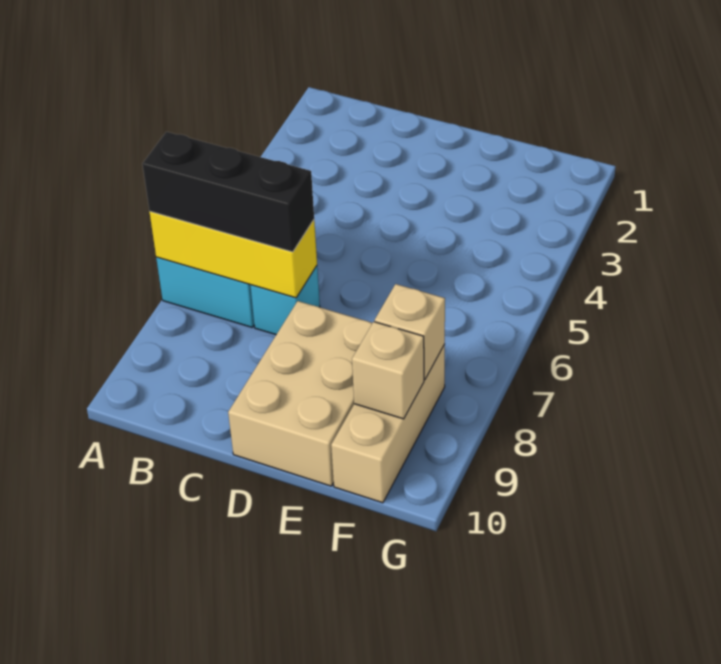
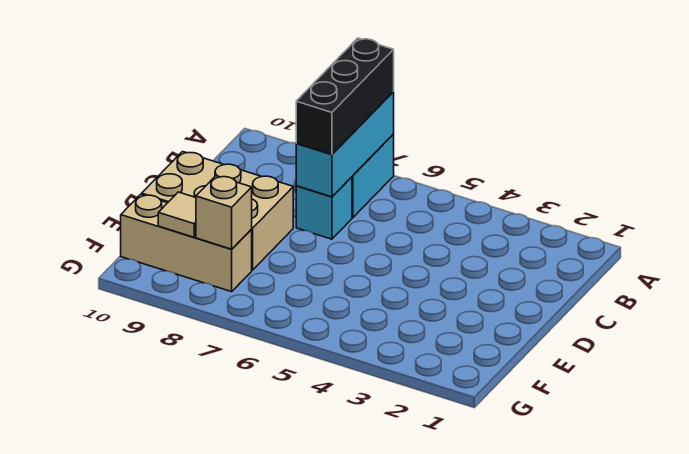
yellow brick A7:C7 level 2 -> cyan brick A7:C7 level 2
tan brick F9 level 2 -> tan tile F9 level 2

